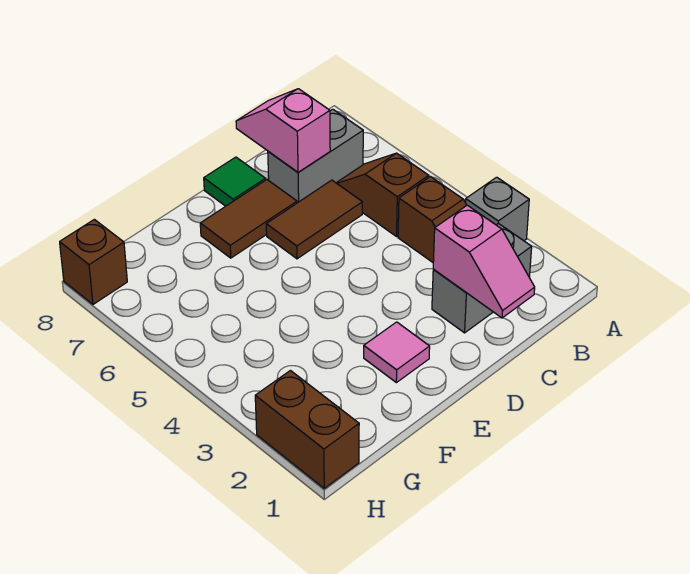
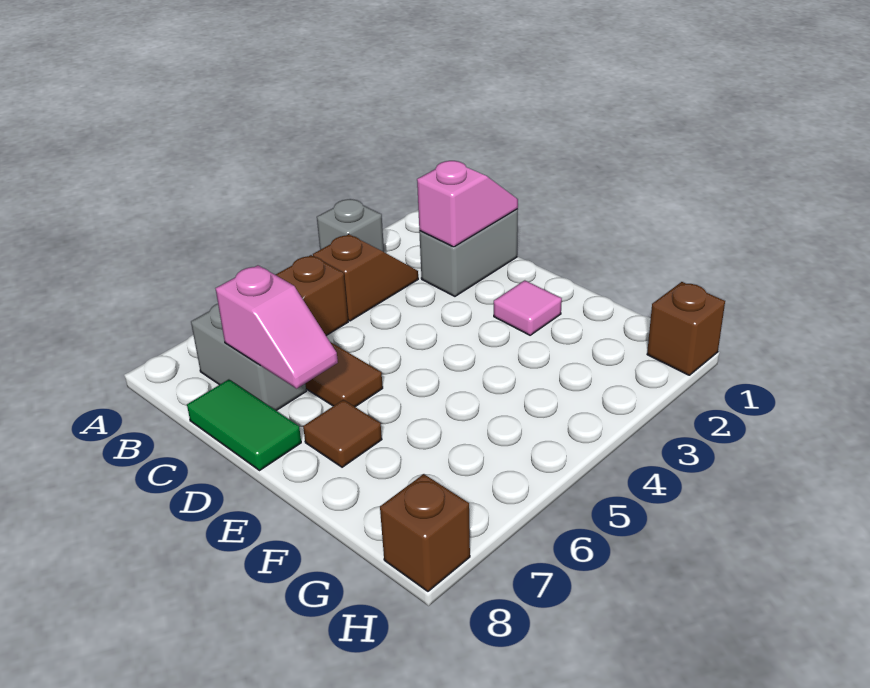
grey brick B2:C2 level 1 -> grey brick C1:C2 level 1
pink slope C7:C8 level 2 top 7 -> pink slope C7:D7 level 2 top C
brown tile D7:E7 level 1 -> brown tile E7 level 1
green tile D8 level 1 -> green tile C8:D8 level 1
brown brick H1:H2 level 1 -> brown brick H1 level 1

